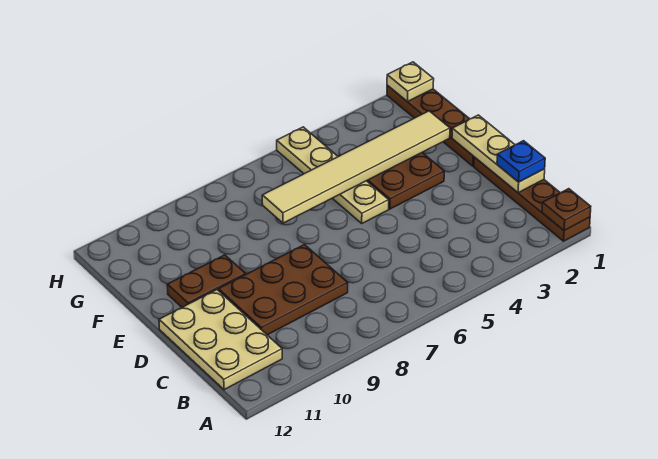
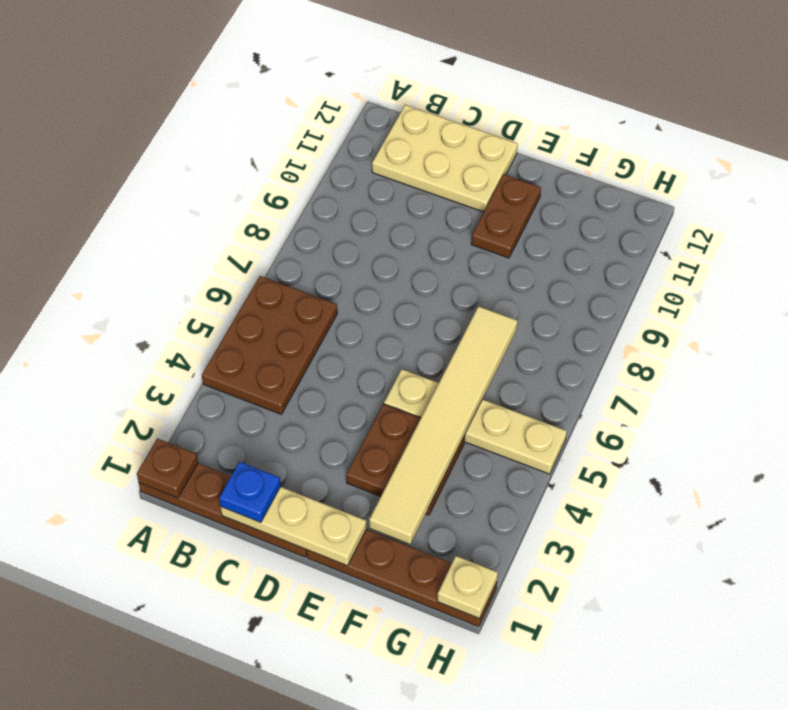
brown plate C8:D10 level 1 -> brown plate A4:B6 level 1

